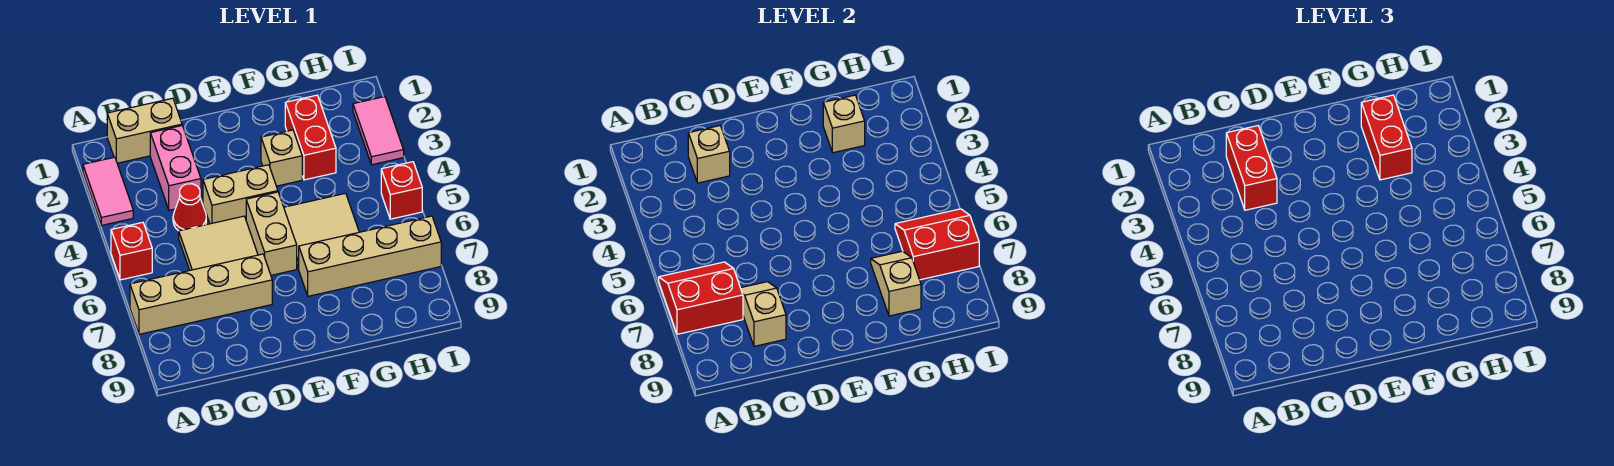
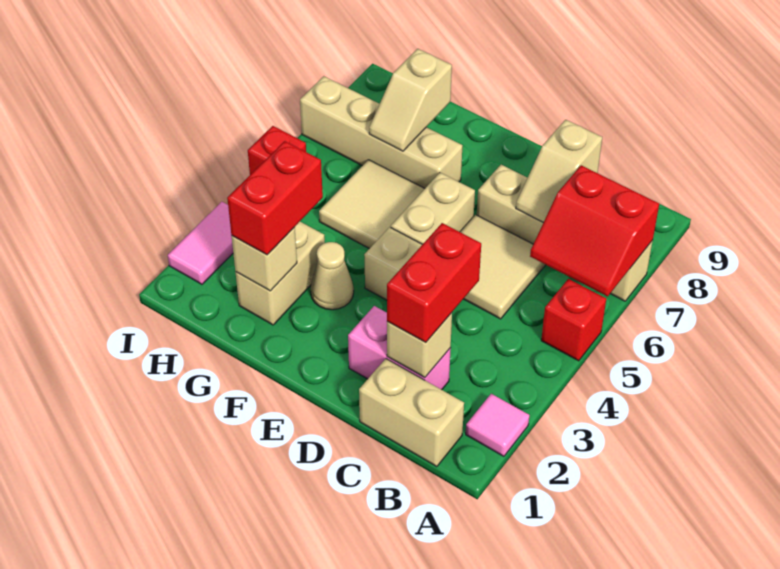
pink tile A2:A3 level 1 -> pink tile A2 level 1
pink brick C2:C3 level 1 -> pink brick C2:D2 level 1
red cone C4 level 1 -> none
tan brick F3 level 1 -> tan cone F3 level 1
red brick G2:G3 level 1 -> tan brick G2:G3 level 1
red slope H6:I7 level 2 top 7 -> none

